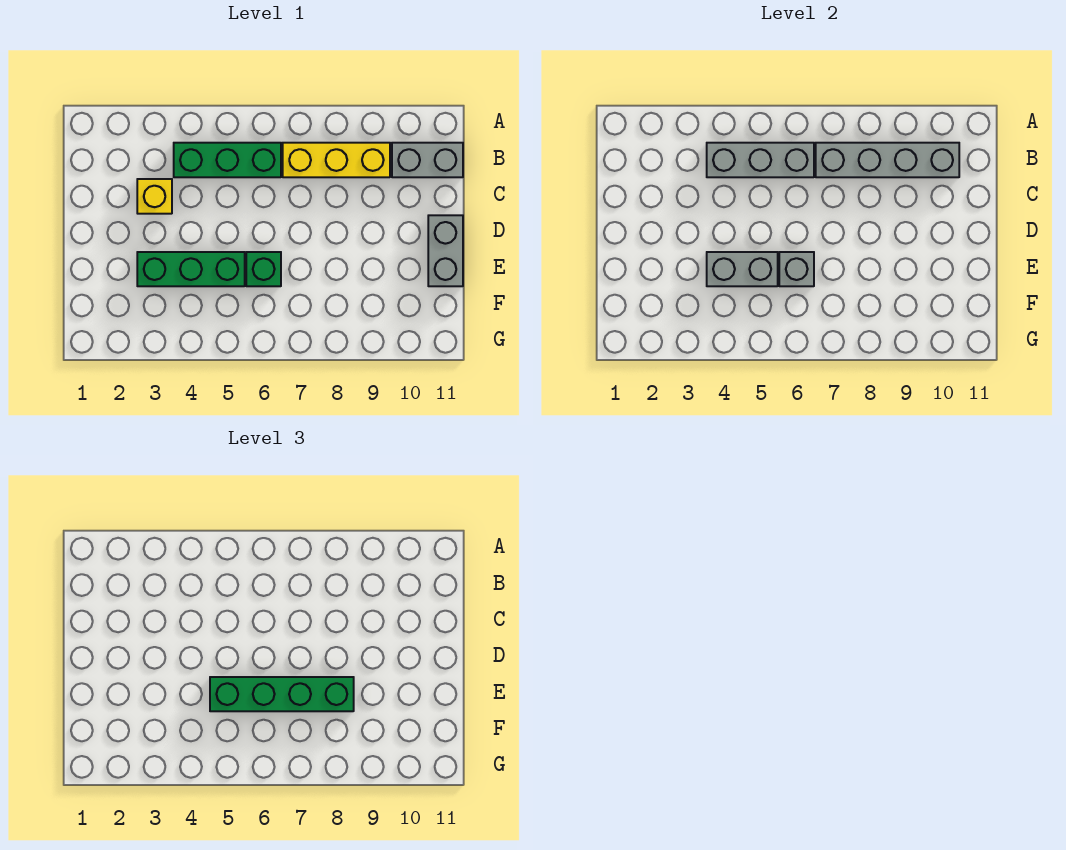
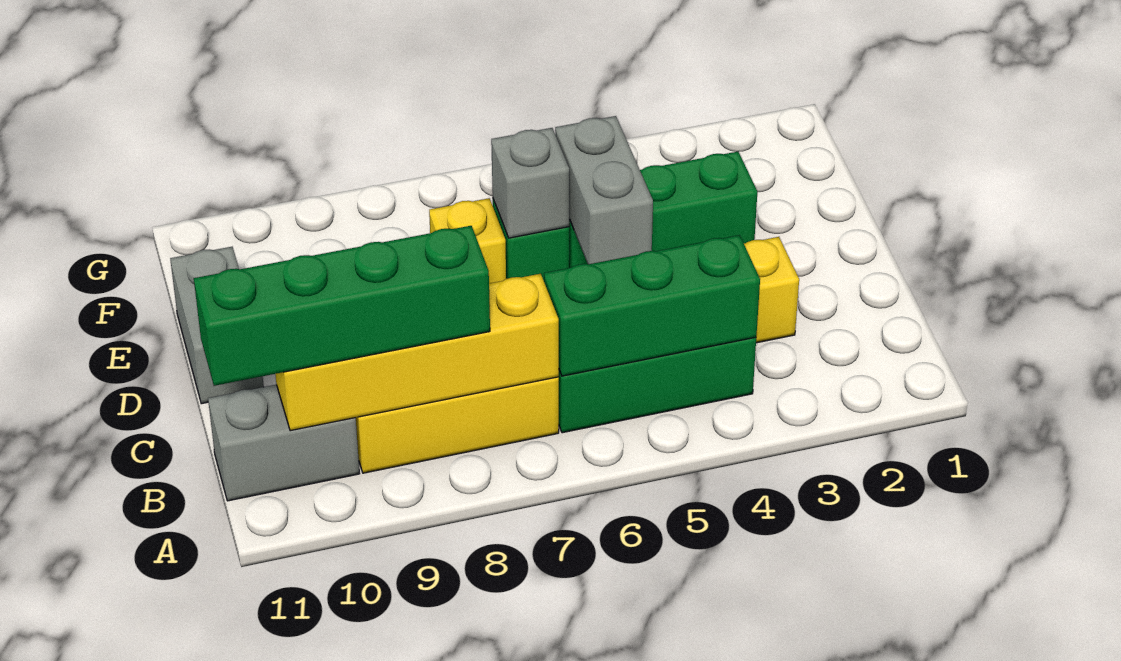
grey brick B4:B6 level 2 -> green brick B4:B6 level 2
grey brick B7:B10 level 2 -> yellow brick B7:B10 level 2
grey brick E4:E5 level 2 -> grey brick D5:E5 level 2
green brick E5:E8 level 3 -> green brick B8:B11 level 3
none -> yellow brick E7 level 1

